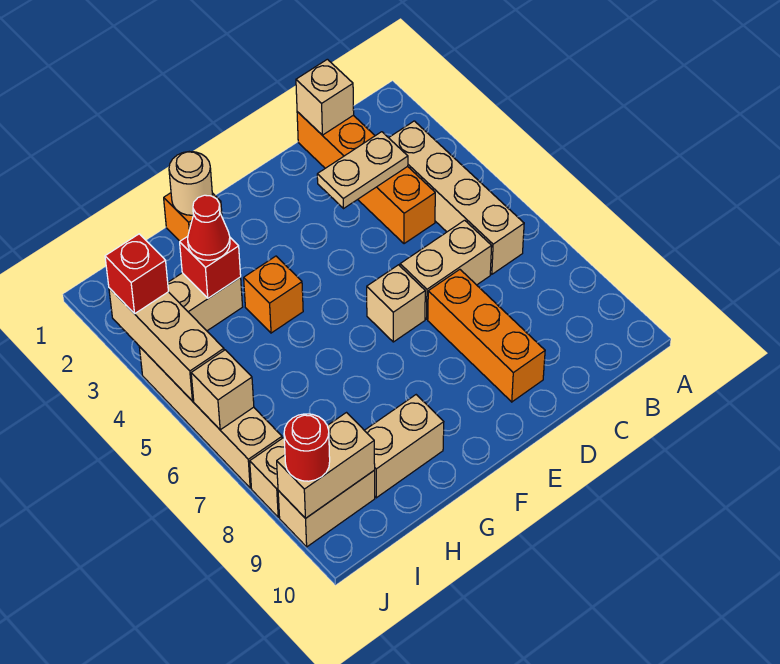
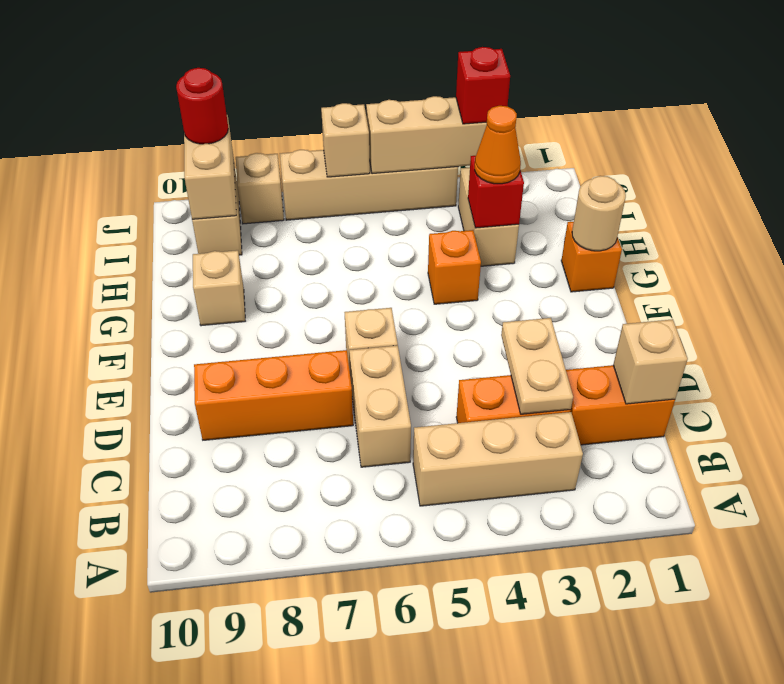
tan brick B3:B6 level 1 -> tan brick B3:B5 level 1
tan brick G9:H9 level 1 -> tan brick G9 level 1
red cone H3 level 3 -> orange cone H3 level 3

